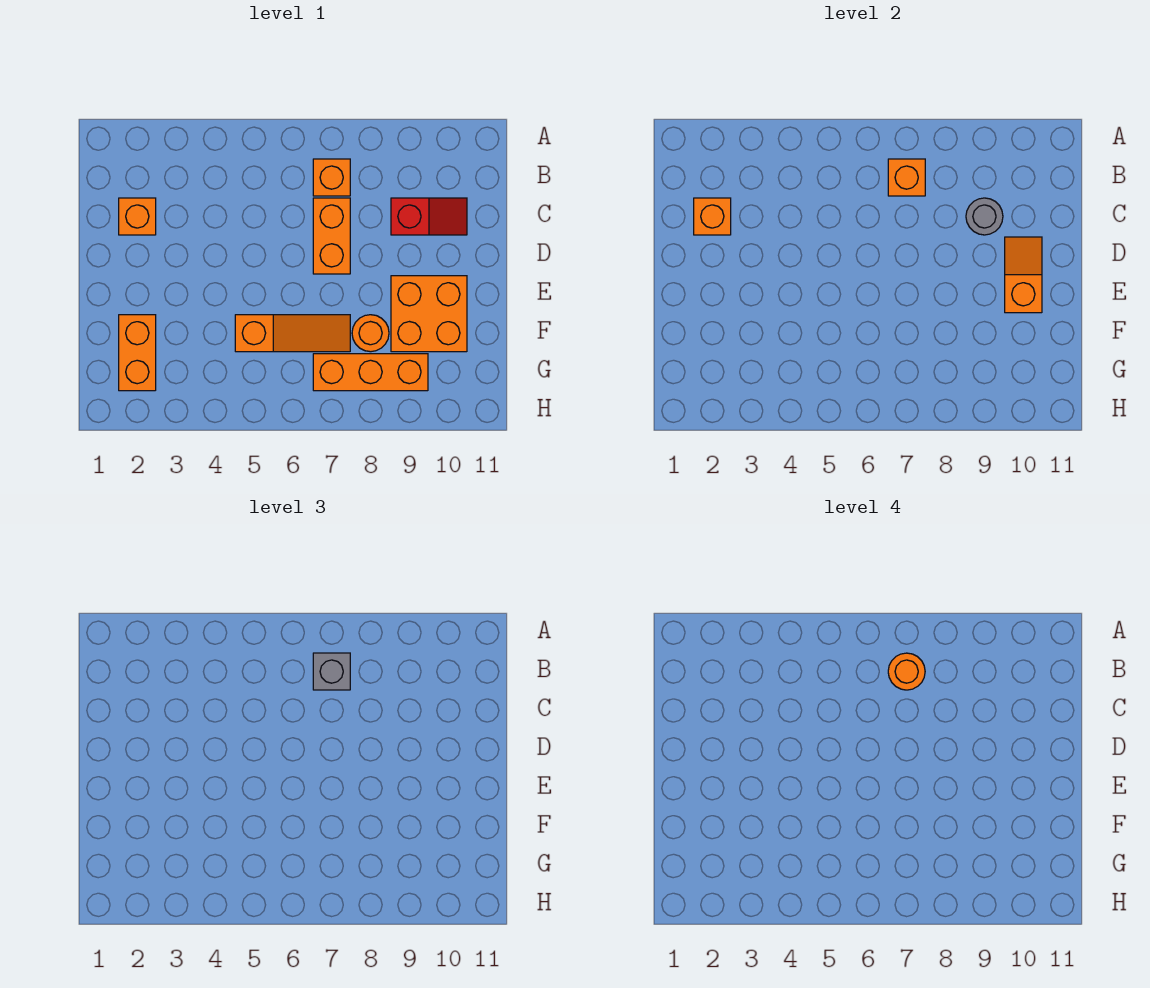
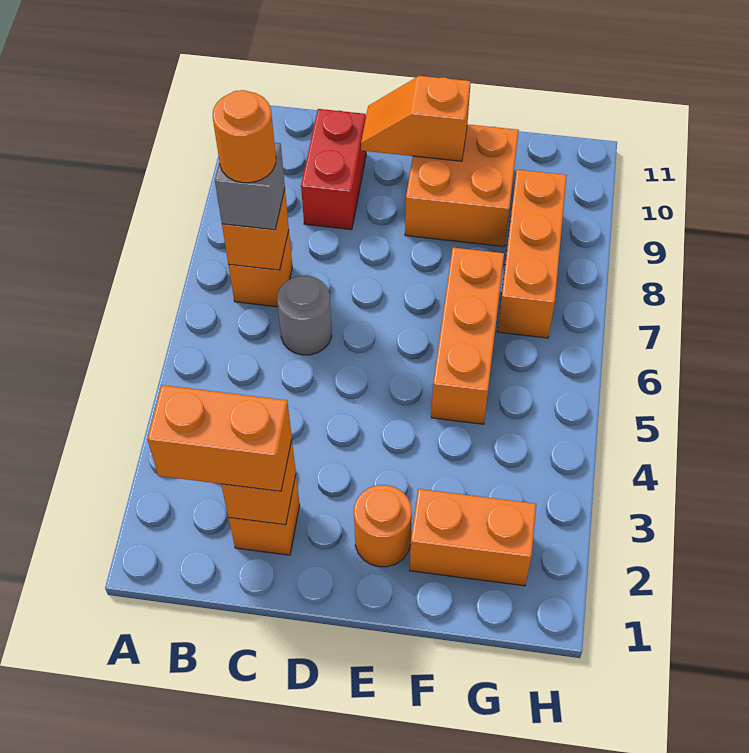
orange brick C7:D7 level 1 -> orange brick B2:C2 level 3
red slope C9:C10 level 1 top 9 -> red brick C9:C10 level 1
grey round brick C9 level 2 -> grey round brick C6 level 1
orange slope F5:F7 level 1 top 5 -> orange brick F5:F7 level 1
orange round brick F8 level 1 -> orange round brick E2 level 1

